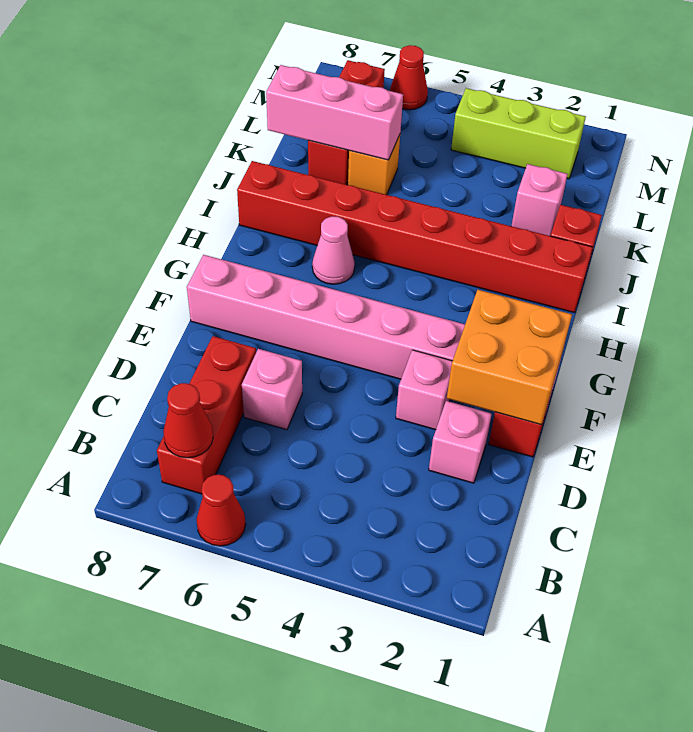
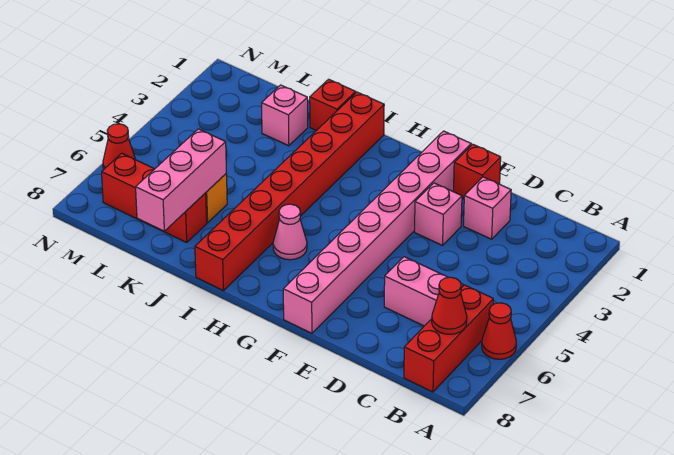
red brick B7:D7 level 1 -> red brick B6:B8 level 1
pink brick D6 level 1 -> pink brick C6:D6 level 1
orange brick E1:F2 level 2 -> none
lime brick M2:M4 level 1 -> none

